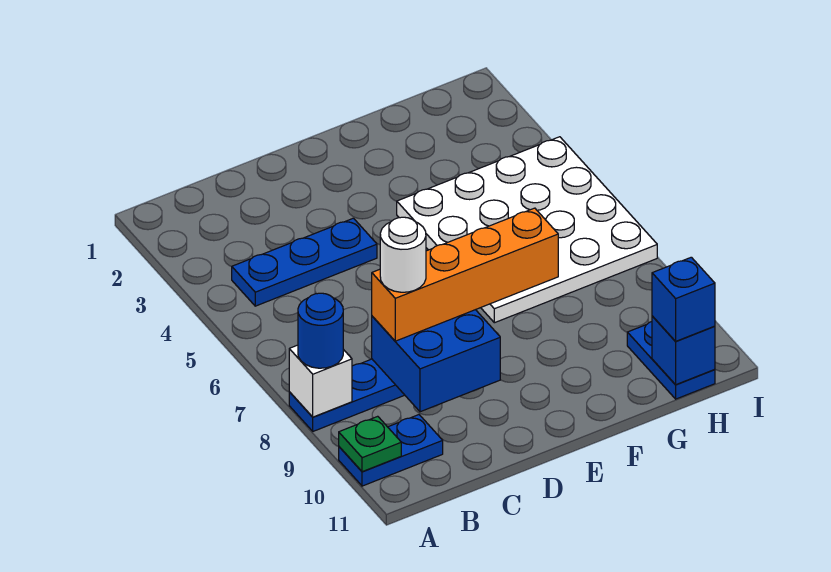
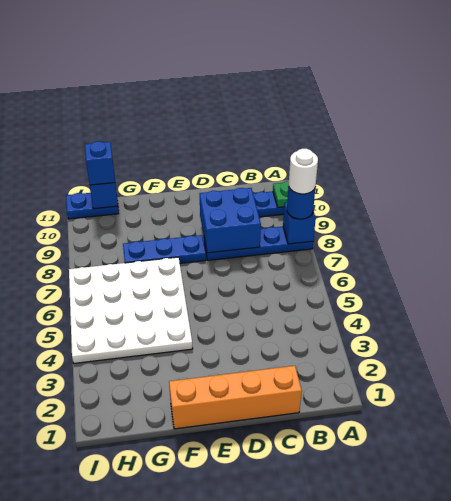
white brick A8 level 2 -> blue brick A8 level 2
blue plate B4:D4 level 1 -> blue plate E8:G8 level 1
orange brick C8:F8 level 3 -> orange brick C1:F1 level 1
white round brick C8 level 4 -> white round brick A8 level 4
blue plate H10:H11 level 1 -> blue plate H11:I11 level 1

